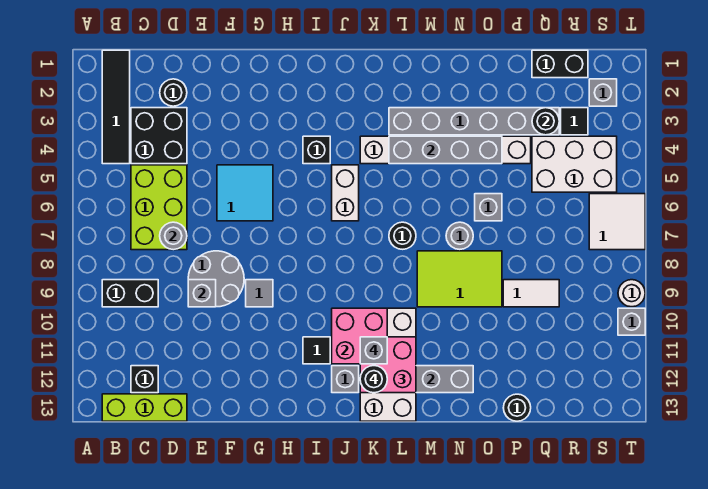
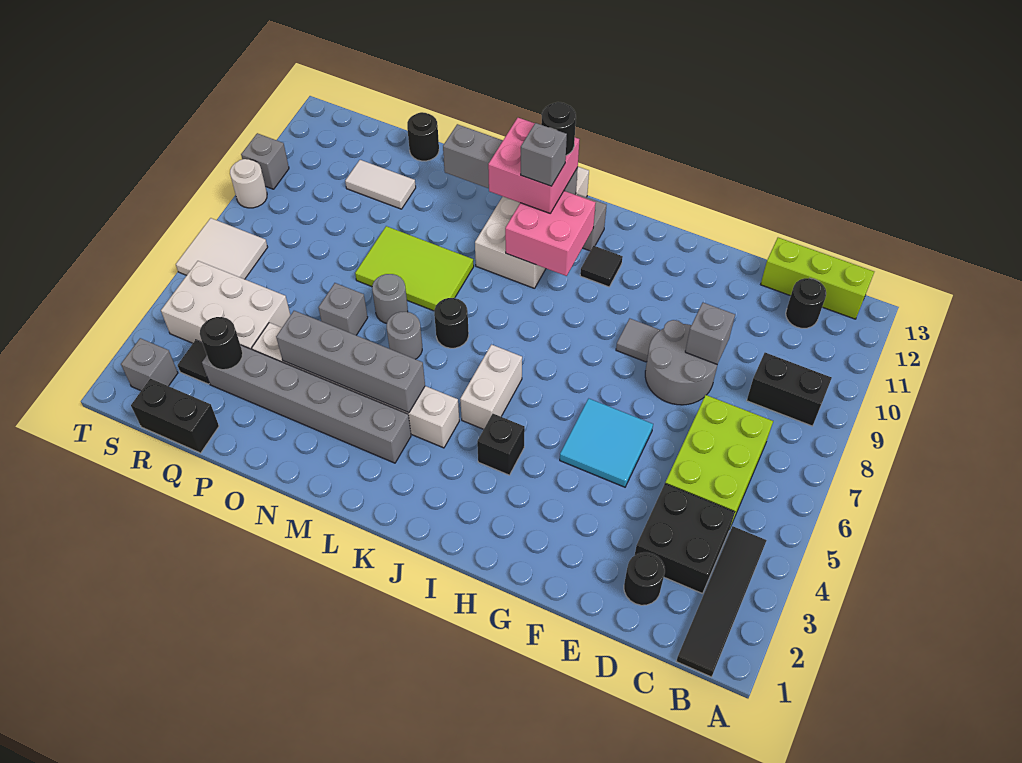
black brick C12 level 1 -> black round brick C12 level 1
grey round brick D7 level 2 -> grey round brick M6 level 1
white tile P9:Q9 level 1 -> white tile P11:Q11 level 1

